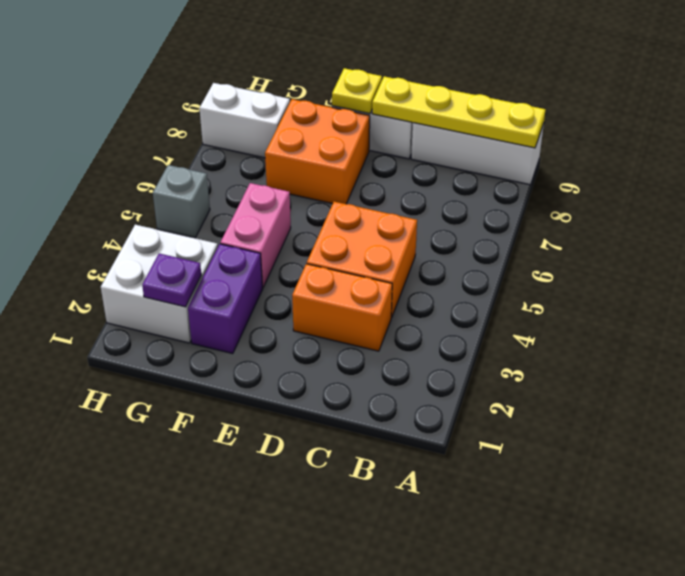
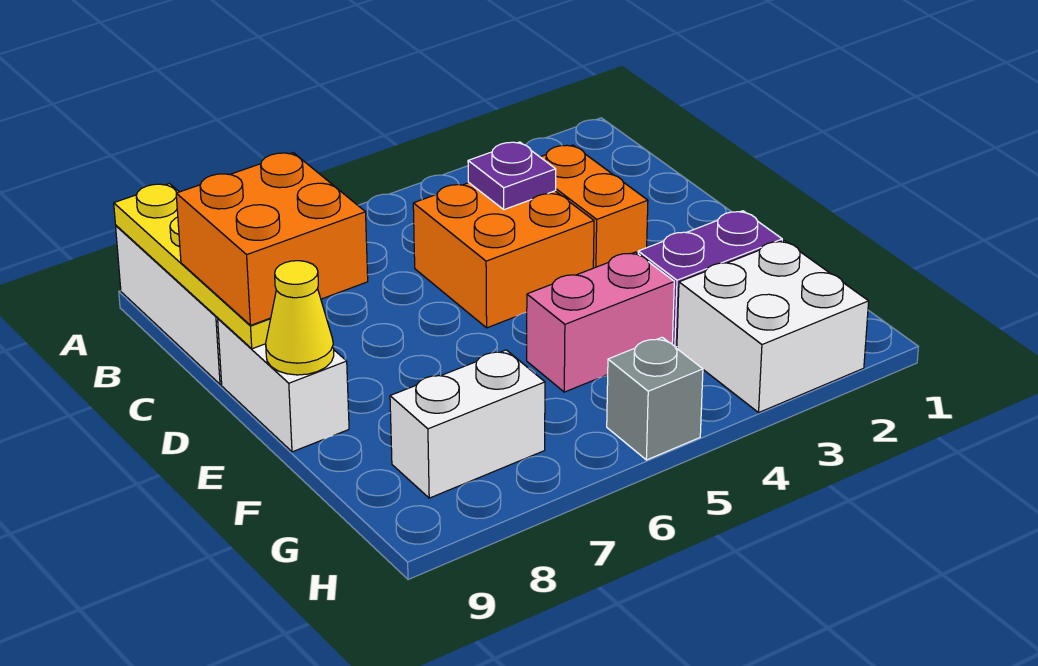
orange brick E7:F8 level 1 -> orange brick C8:D9 level 3
yellow plate E9 level 2 -> yellow cone E9 level 2
purple plate G2 level 2 -> purple plate C4 level 2
white brick G8:H8 level 1 -> white brick G7:G8 level 1

